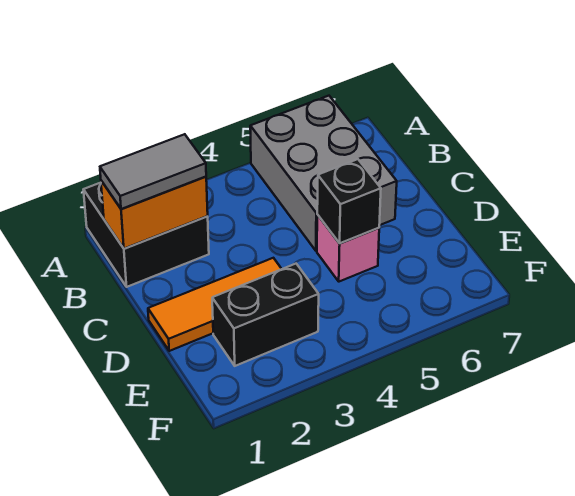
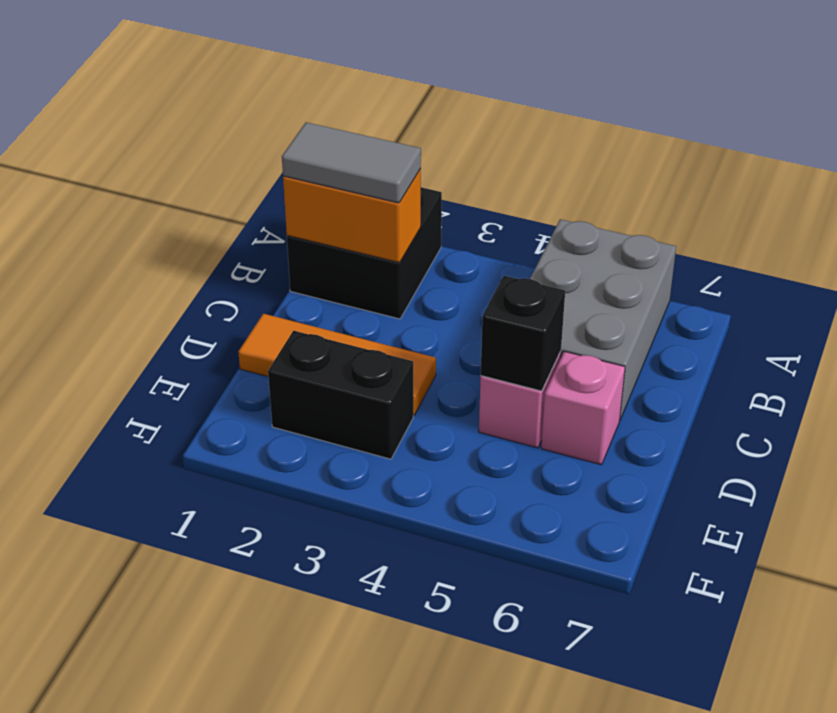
none -> pink brick D6 level 1

